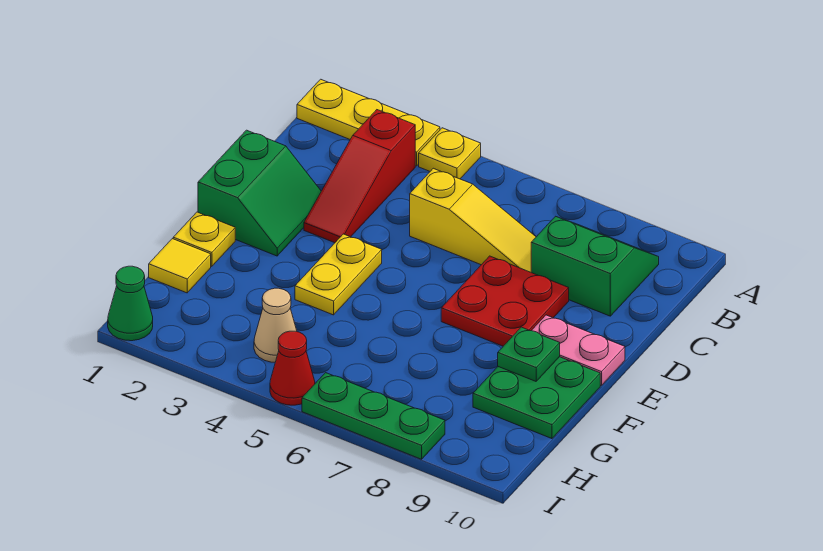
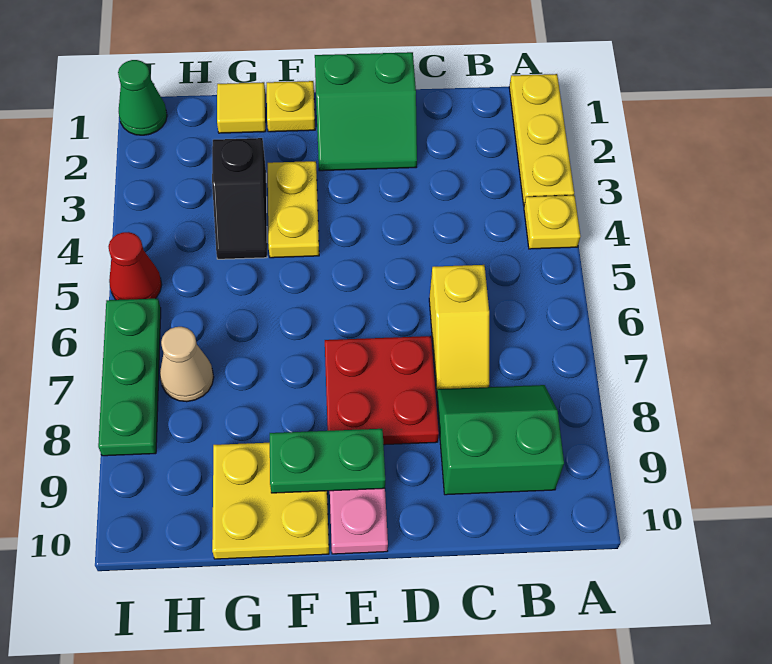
red slope B3:D3 level 1 top B -> none
green slope B8:C9 level 1 top C -> green slope B8:C9 level 1 top 9
yellow slope C5:C7 level 1 top 5 -> yellow slope C6:C7 level 1 top 6
yellow plate E4:F4 level 1 -> yellow plate F3:F4 level 1
green plate F9:G10 level 1 -> yellow plate F9:G10 level 1
green plate F9 level 2 -> green plate E9:F9 level 2
none -> black slope G3:G4 level 1 top 3
tan cone H4 level 1 -> tan cone H7 level 1

